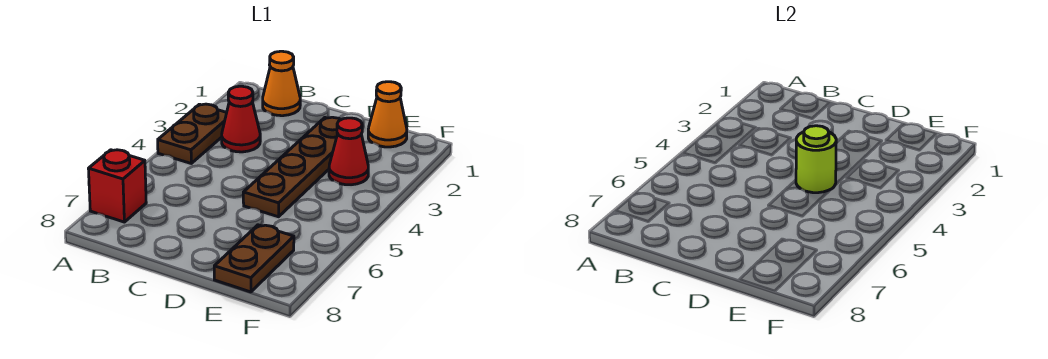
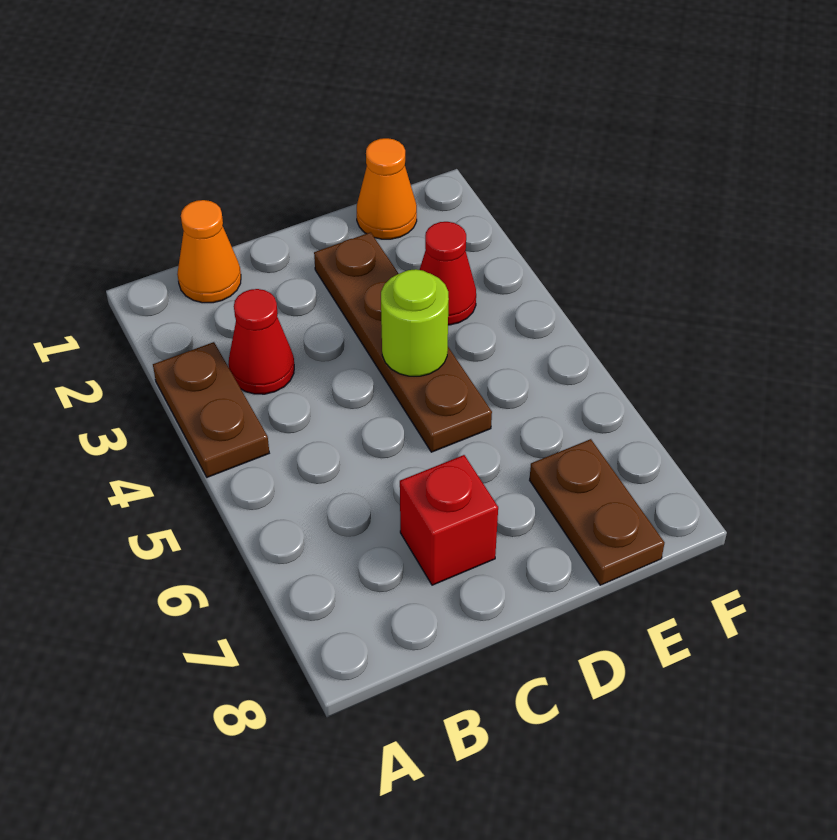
red brick A7 level 1 -> red brick C7 level 1

